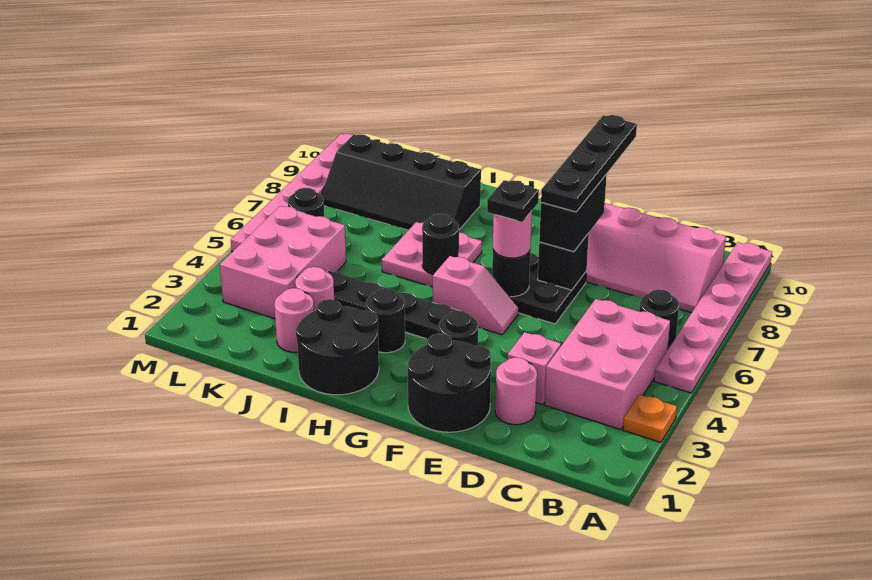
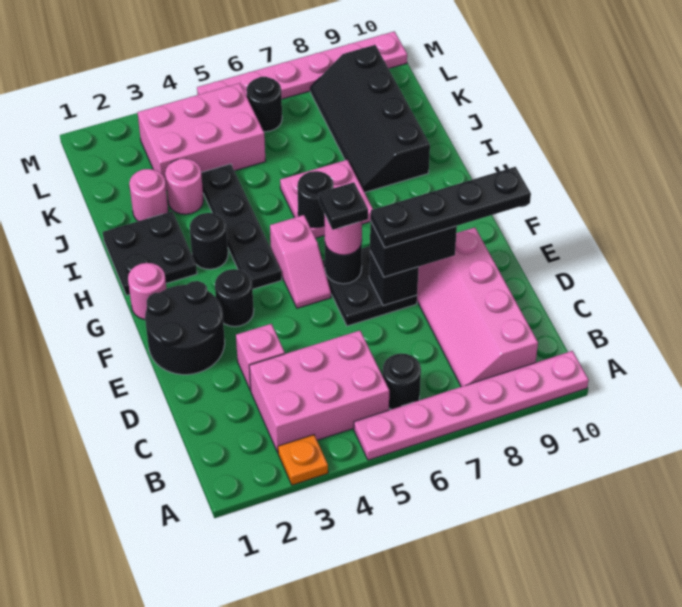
pink round brick D2 level 1 -> pink round brick G1 level 1
black round brick H1:I2 level 1 -> black plate H1:I2 level 1

